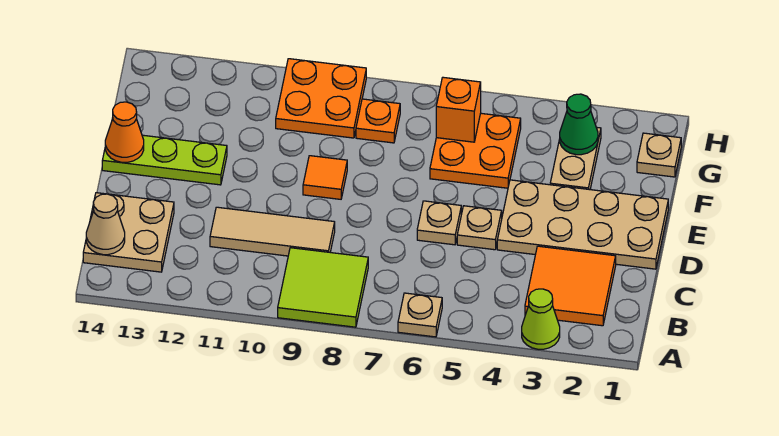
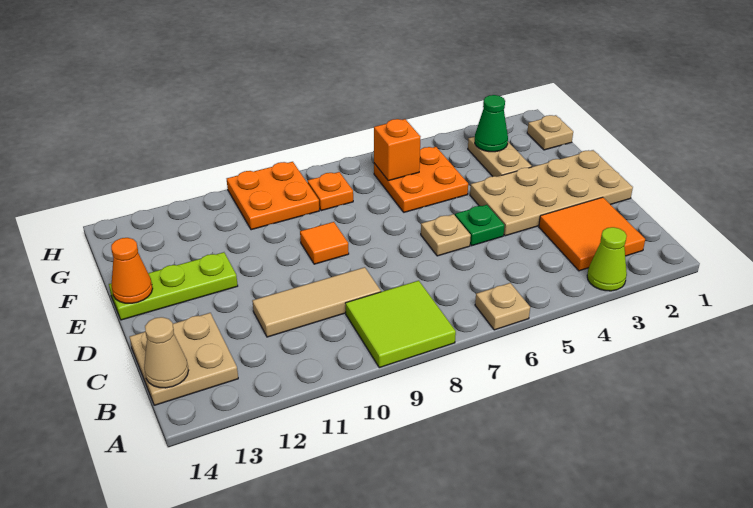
tan plate D5 level 1 -> green plate D5 level 1

